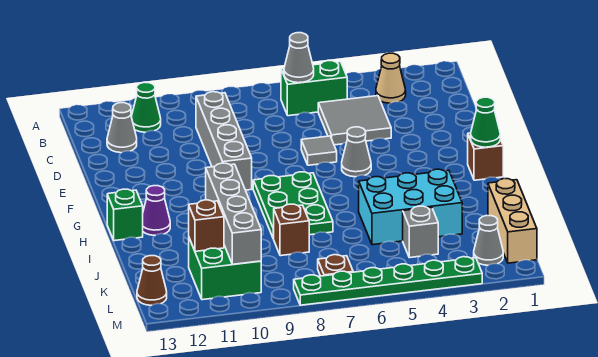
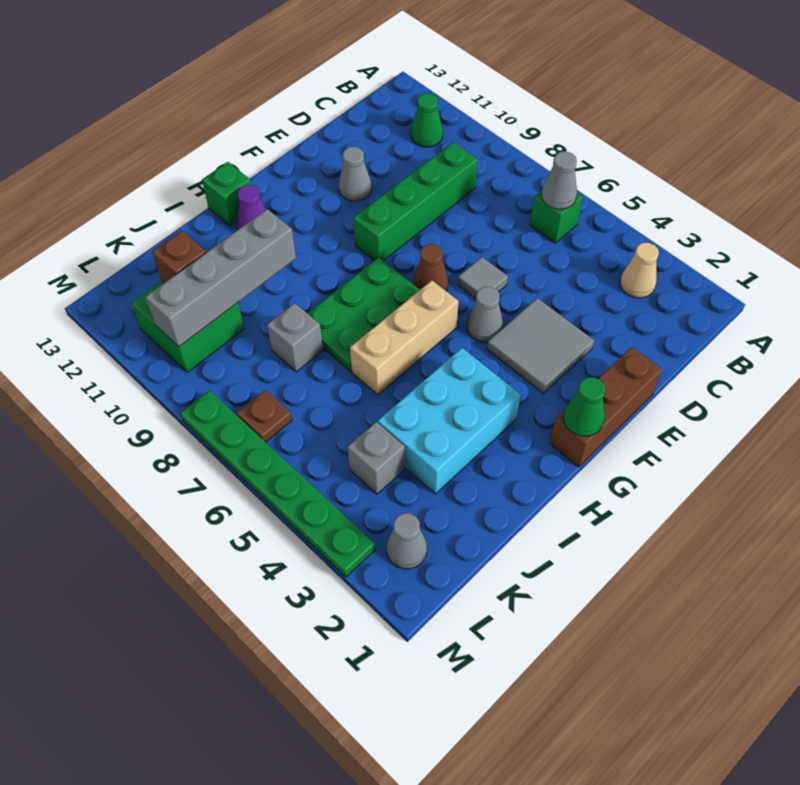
green brick B5:B6 level 1 -> green brick B6 level 1
grey tile C4:D5 level 1 -> grey tile E3:F4 level 1
grey brick C9:F9 level 1 -> green brick C9:F9 level 1
grey cone C12 level 1 -> grey cone E11 level 1
brown brick G1 level 1 -> brown brick E1:G1 level 1
cyan brick I3:J5 level 1 -> cyan brick H3:J4 level 1
tan brick J1:L1 level 1 -> tan brick G6:I6 level 1
brown brick J8 level 1 -> grey brick J8 level 1
brown cone L13 level 1 -> brown cone F7 level 1

